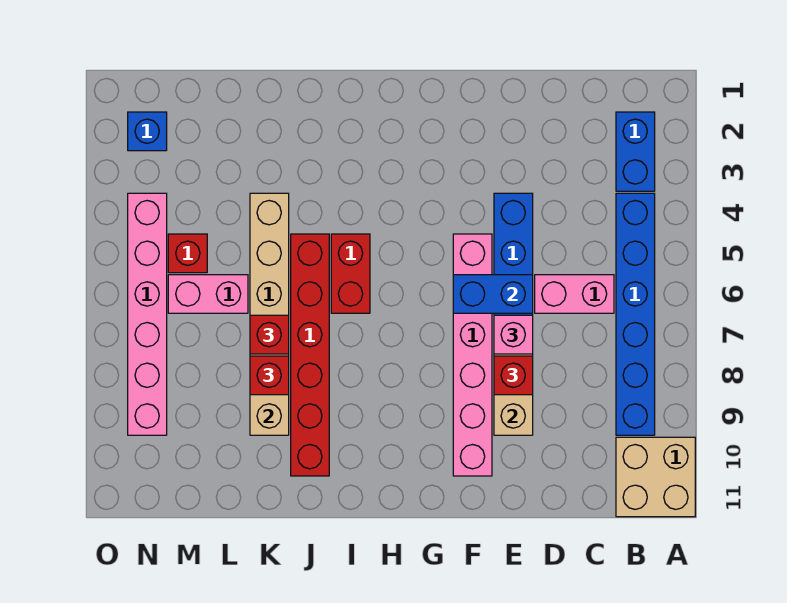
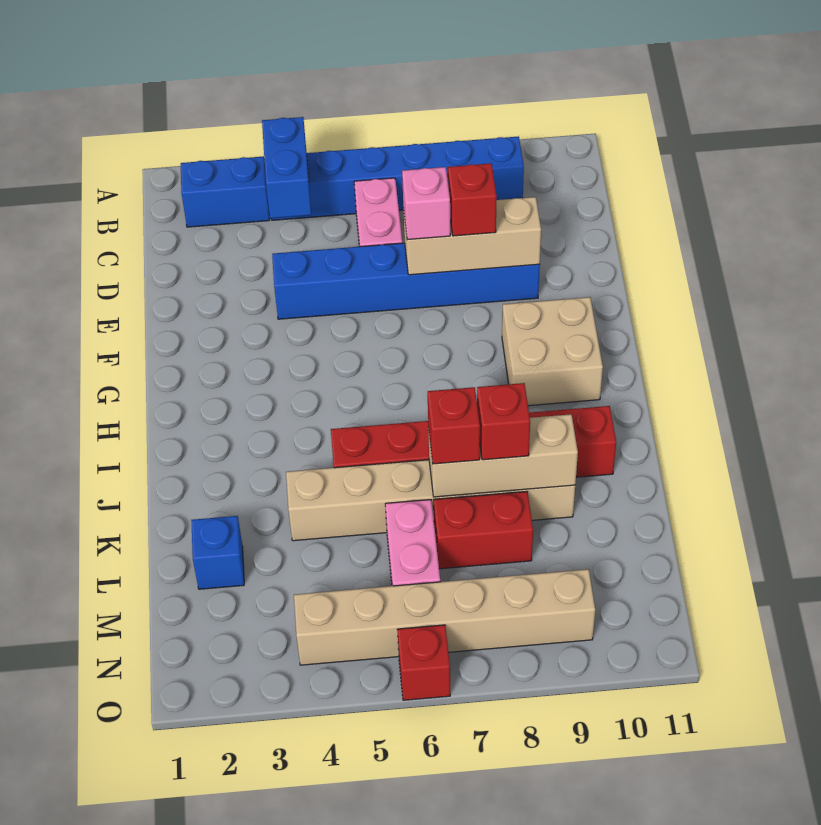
tan brick A10:B11 level 1 -> tan brick G9:H10 level 1
blue brick E6:F6 level 2 -> blue brick B4:C4 level 2
pink brick F5:F10 level 1 -> none
red brick I5:I6 level 1 -> red brick L7:L8 level 1
red brick M5 level 1 -> red brick O6 level 1
blue brick N2 level 1 -> blue brick L2 level 1
pink brick N4:N9 level 1 -> tan brick N4:N9 level 1

